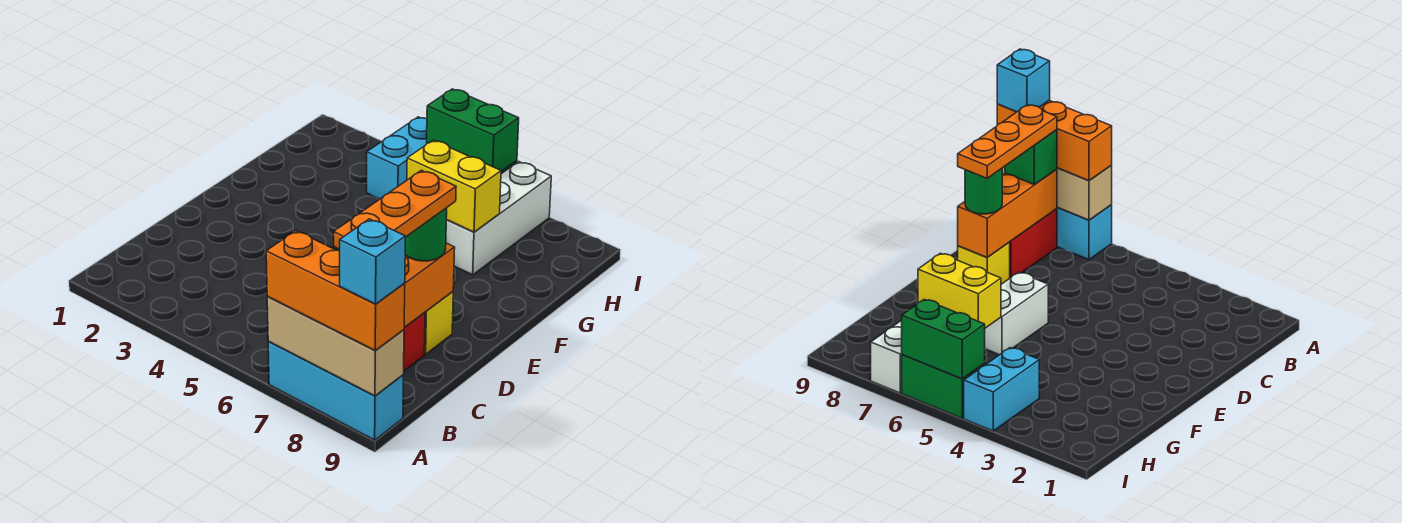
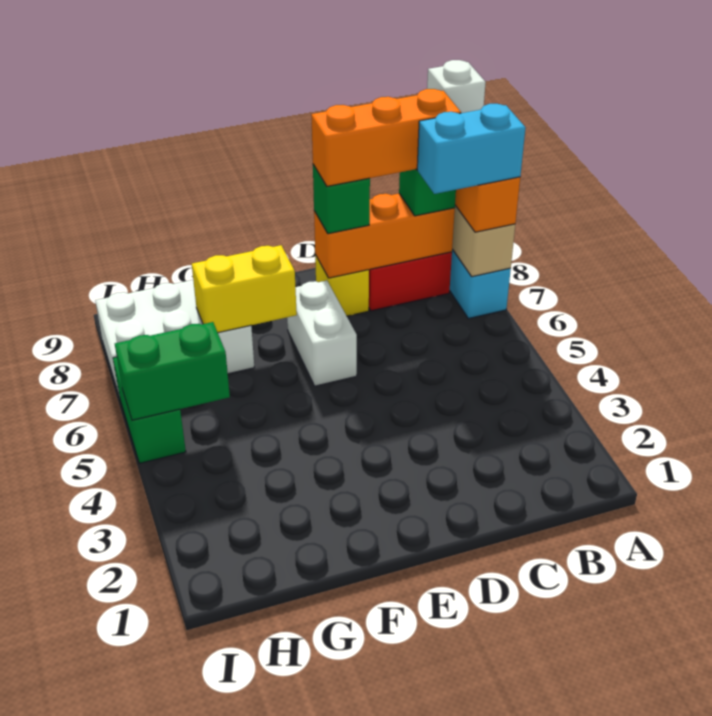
cyan brick A9 level 4 -> white brick A9 level 4
orange plate B8:D8 level 4 -> orange brick B8:D8 level 4
green round brick D8 level 3 -> green brick D8 level 3
white brick E6:F6 level 1 -> white brick E6:E7 level 1
yellow brick G6:G7 level 2 -> yellow brick F7:G7 level 2
white brick G7:I7 level 1 -> white brick G7:I8 level 1
cyan brick H4:I4 level 1 -> cyan brick A7:B7 level 4
green brick I5:I6 level 2 -> green brick H5:I5 level 2

